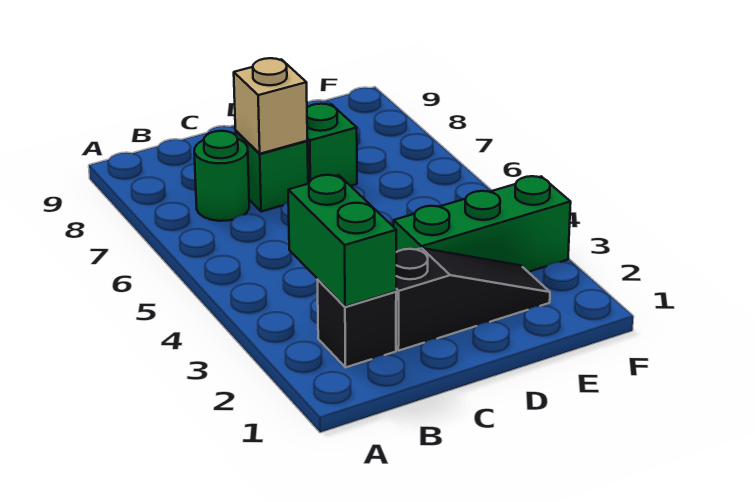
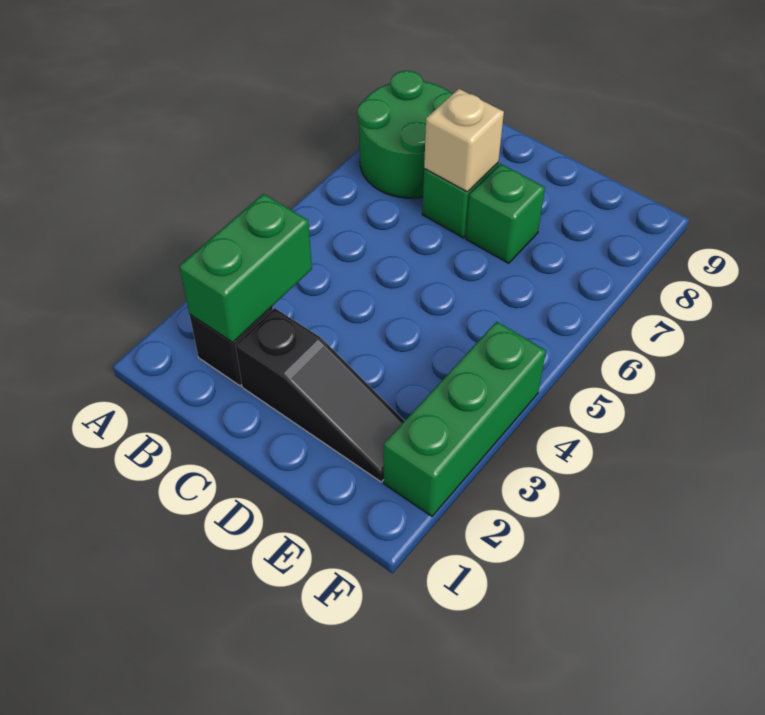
green round brick B7 level 1 -> green round brick A7:B8 level 1
green brick D3:F3 level 1 -> green brick F2:F4 level 1

